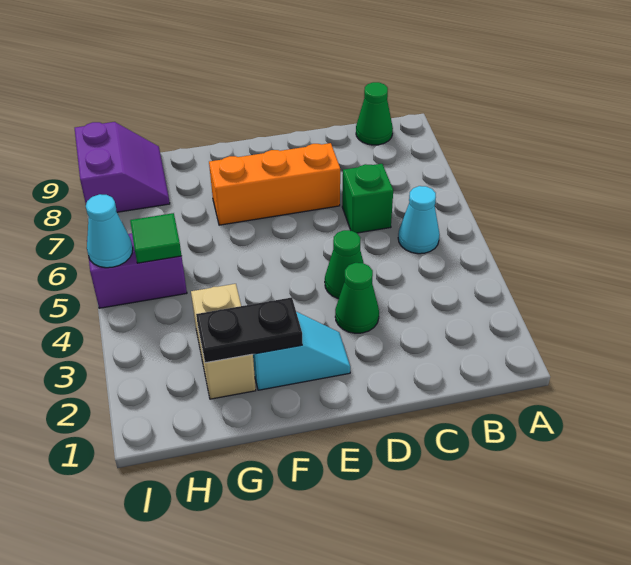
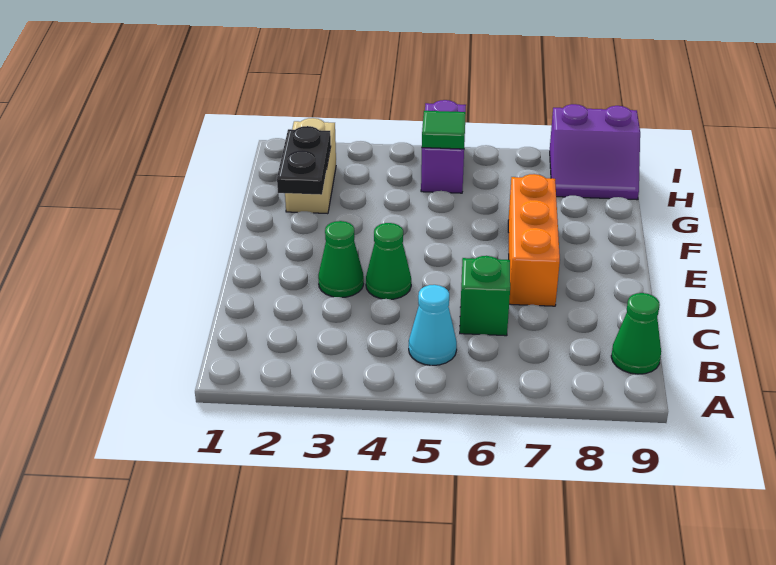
cyan slope E2:F2 level 1 top F -> none
tan brick G2:G3 level 1 -> tan brick G2:H2 level 1
cyan cone I5 level 2 -> none

